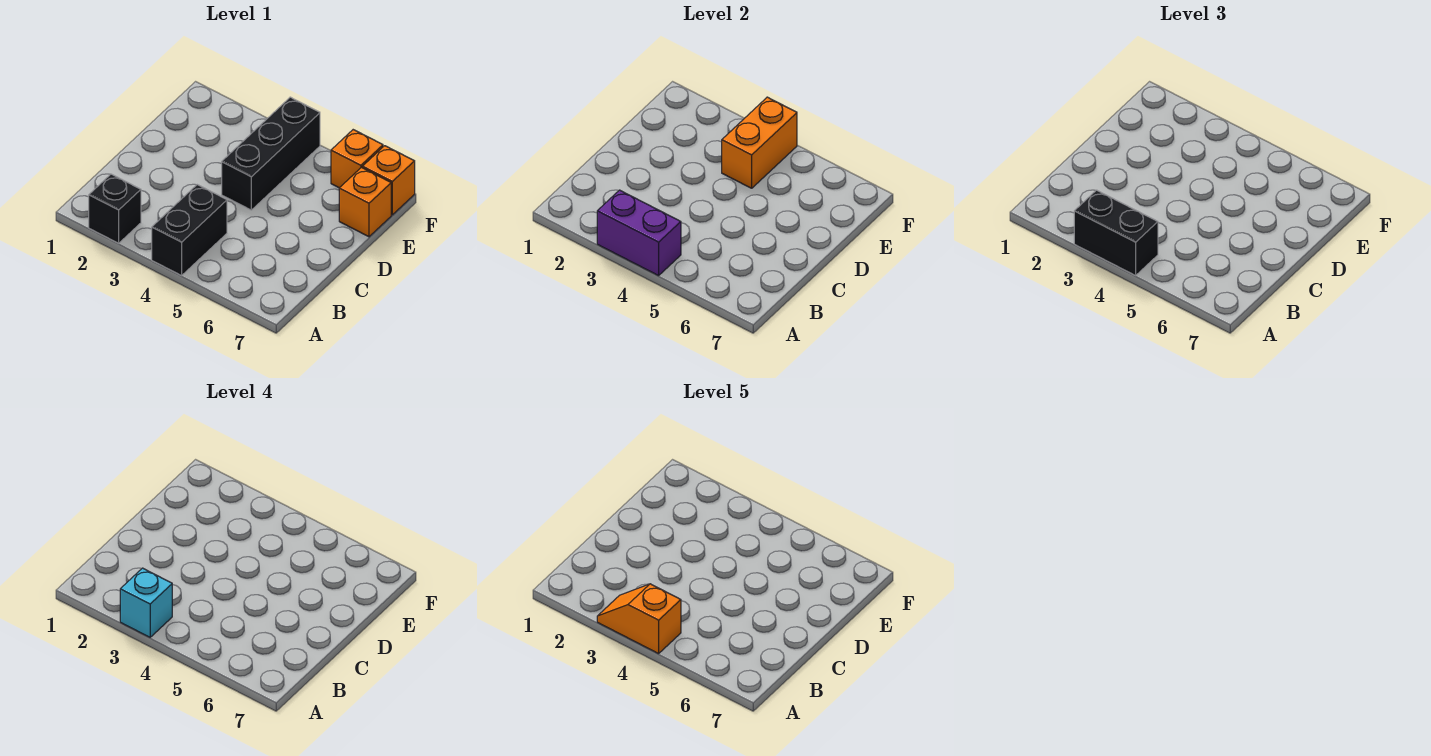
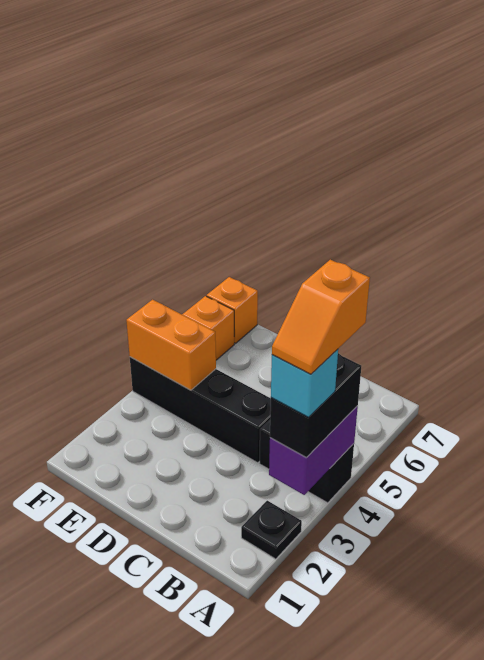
black brick A2 level 1 -> black plate A2 level 1
black brick D4:F4 level 1 -> black brick C4:F4 level 1
orange brick E7 level 1 -> none

